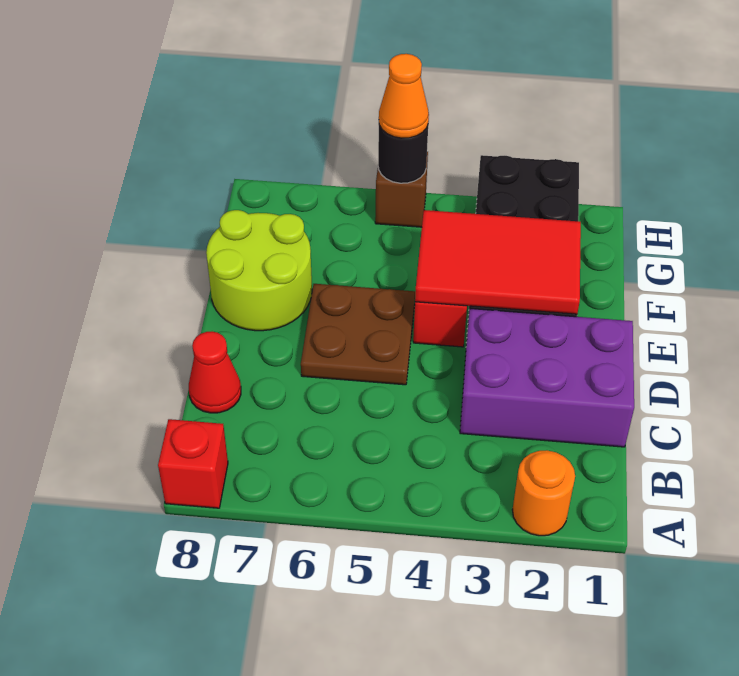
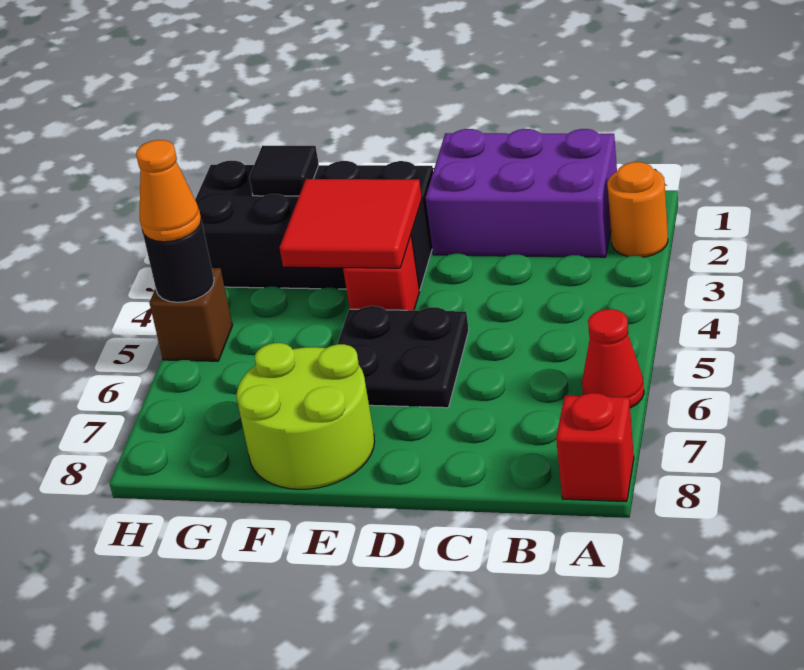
purple brick C1:D3 level 1 -> purple brick B1:D2 level 1
red cone C8 level 1 -> red cone A6 level 1
brown plate D5:E6 level 1 -> black plate D5:E6 level 1
red tile E2:F4 level 2 -> red tile E3:F4 level 2
none -> black tile G2 level 2

